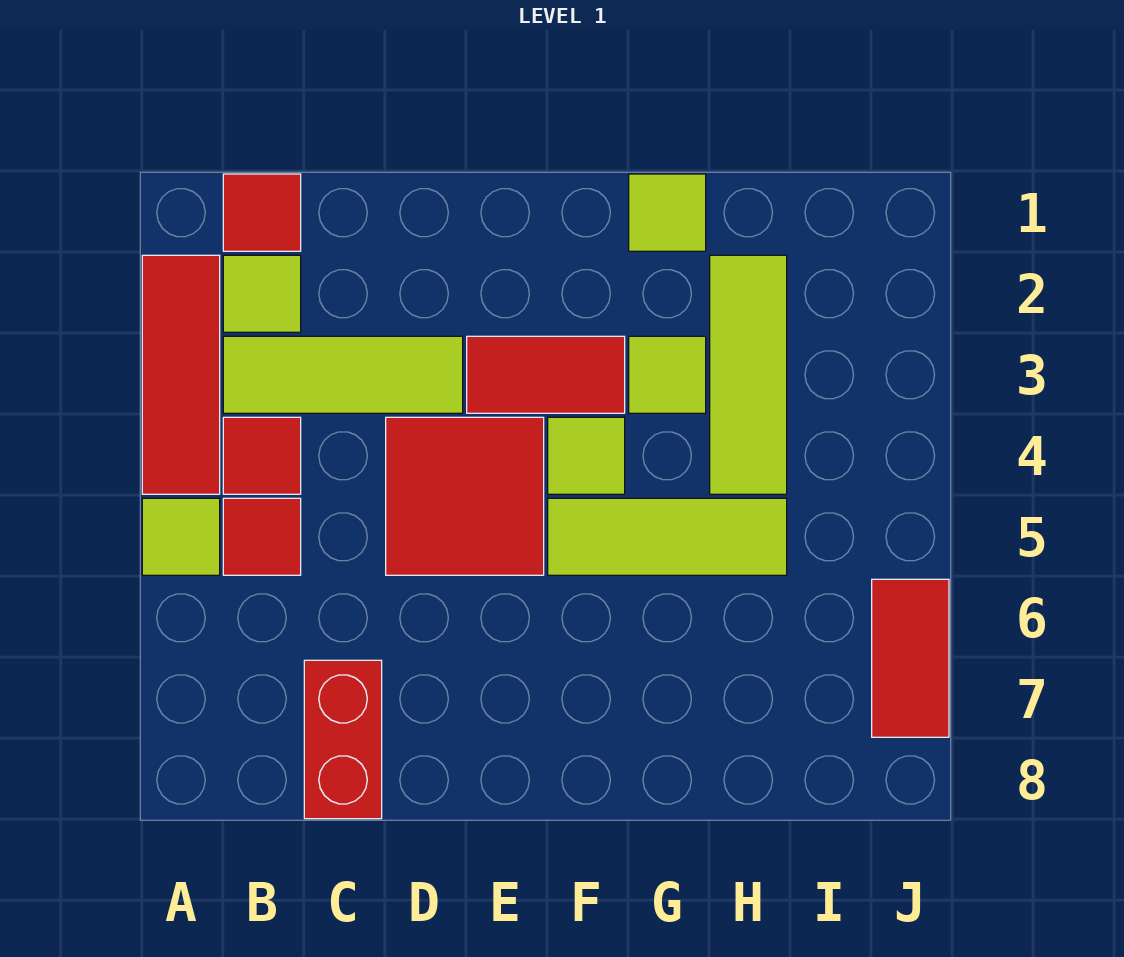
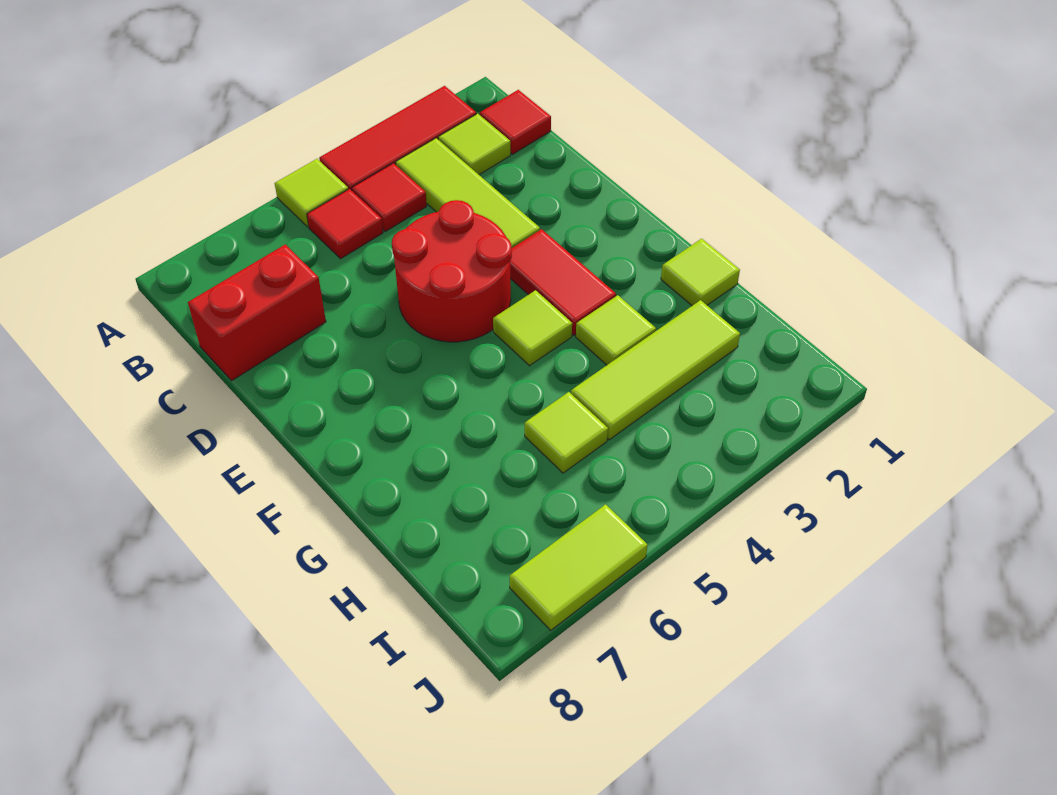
red tile D4:E5 level 1 -> red round brick D4:E5 level 1
lime tile F5:H5 level 1 -> lime tile H5 level 1
red tile J6:J7 level 1 -> lime tile J6:J7 level 1

